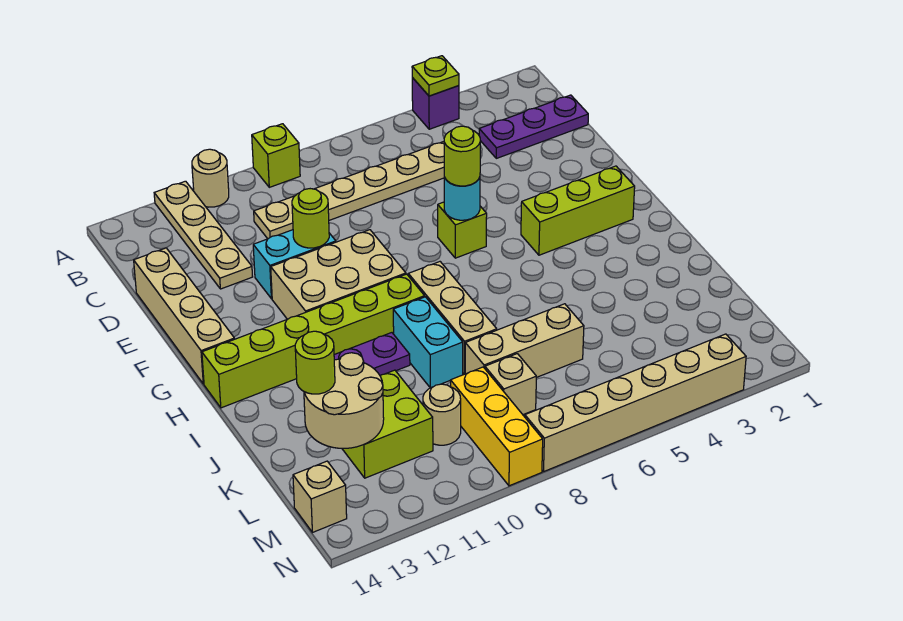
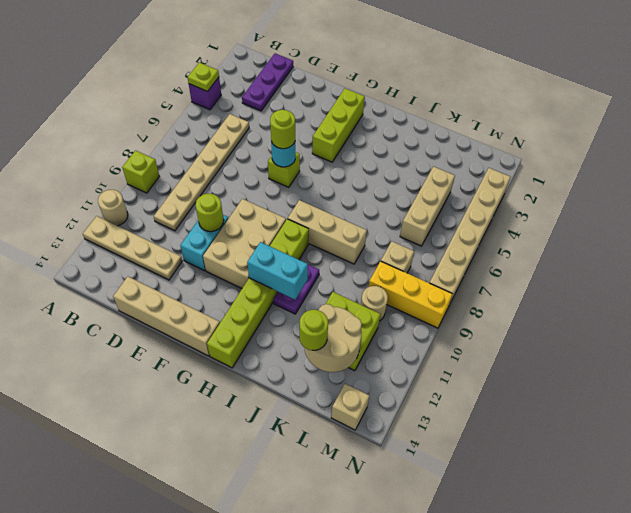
cyan brick I9:J9 level 1 -> cyan brick H11:I11 level 2
tan brick K6:K8 level 1 -> tan brick L4:L6 level 1

